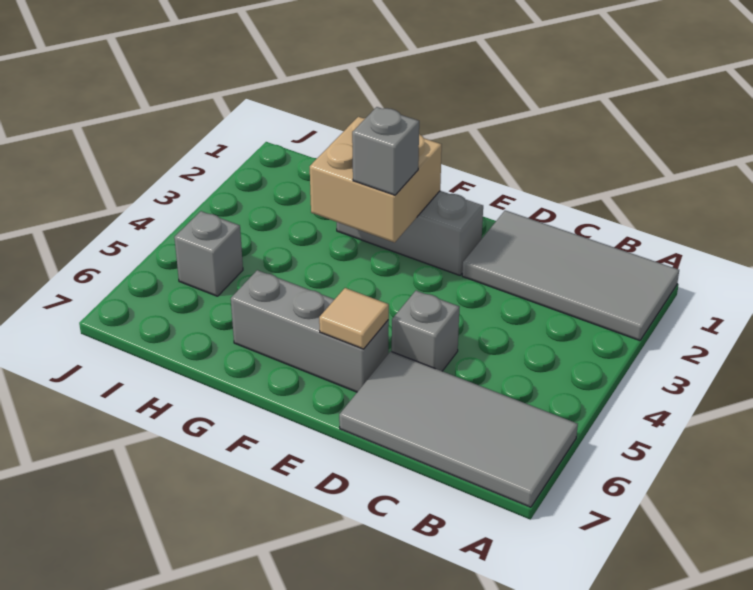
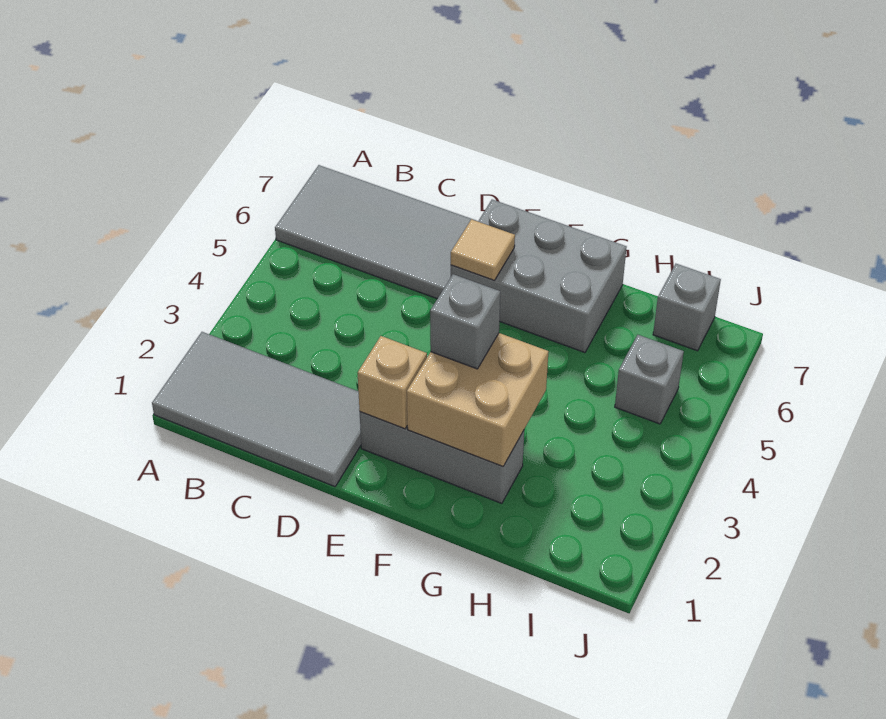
grey brick D5 level 1 -> grey brick I7 level 1
none -> tan brick E2 level 2
grey brick E6:G6 level 1 -> grey brick E6:G7 level 1

